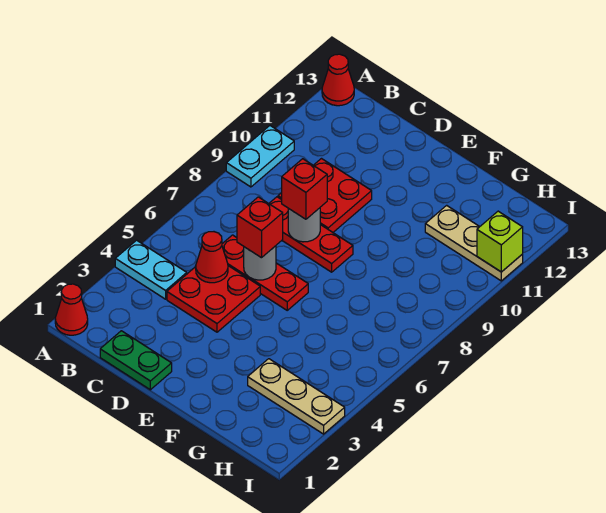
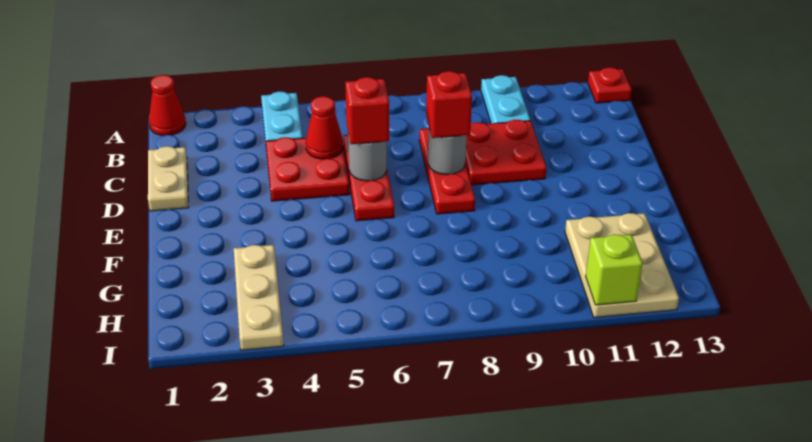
cyan plate A9:A10 level 1 -> cyan plate A10:B10 level 1
red cone A13 level 1 -> red plate A13 level 1
green plate C1:D1 level 1 -> tan plate C1:D1 level 1
tan plate G11:I11 level 1 -> tan plate G11:I12 level 1

